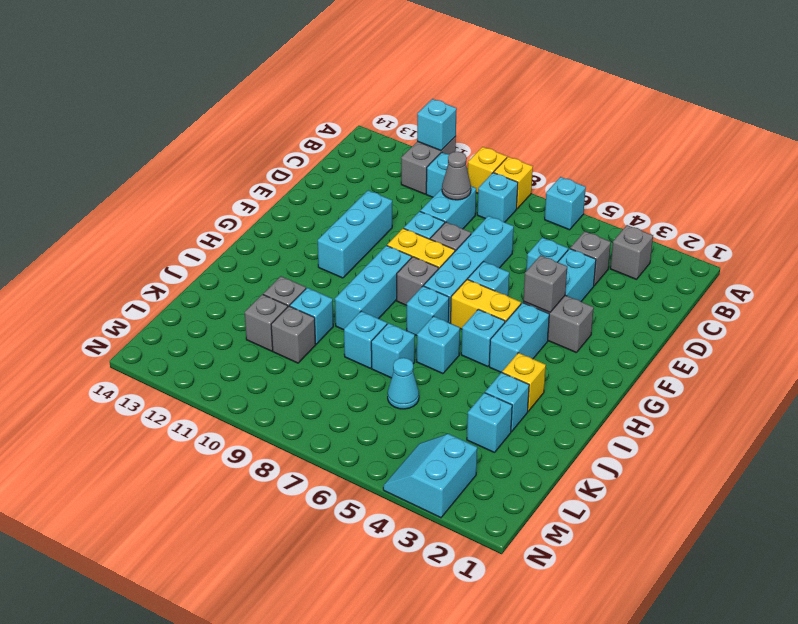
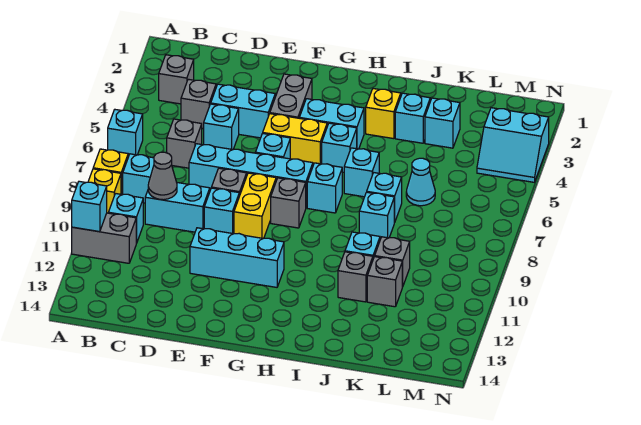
grey brick F4 level 2 -> grey brick C6 level 1
yellow brick G5:G6 level 1 -> yellow brick F5:G5 level 1
cyan brick G9:I9 level 1 -> none

